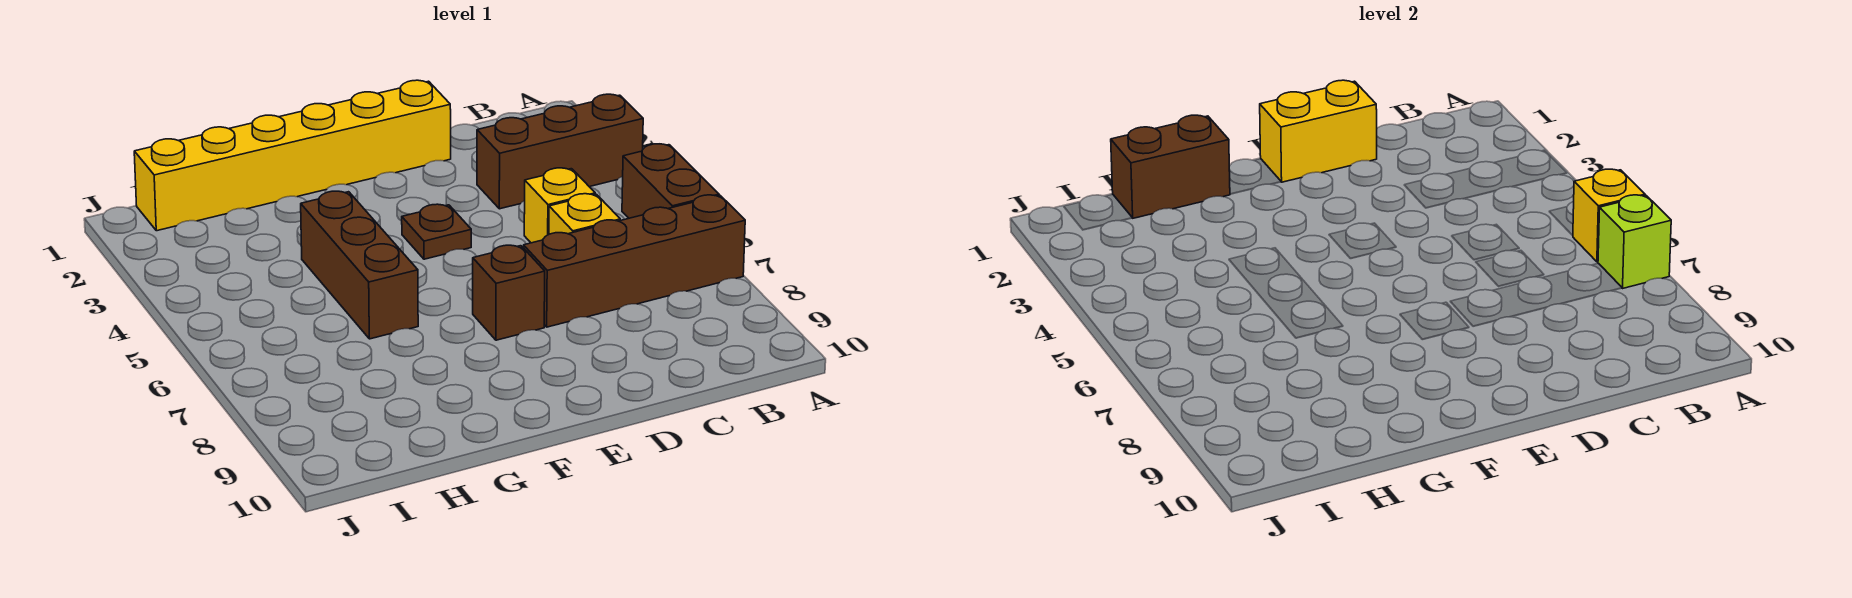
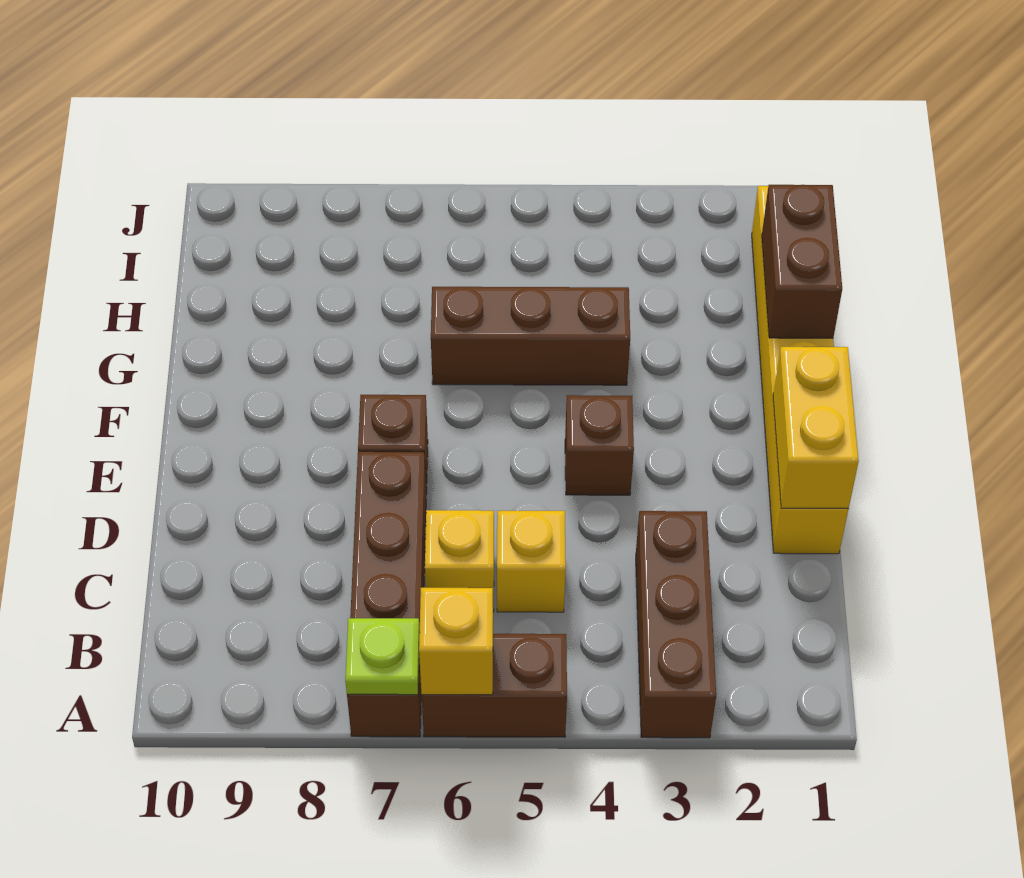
lime brick A7 level 2 -> lime plate A7 level 2
brown plate E4 level 1 -> brown brick E4 level 1

